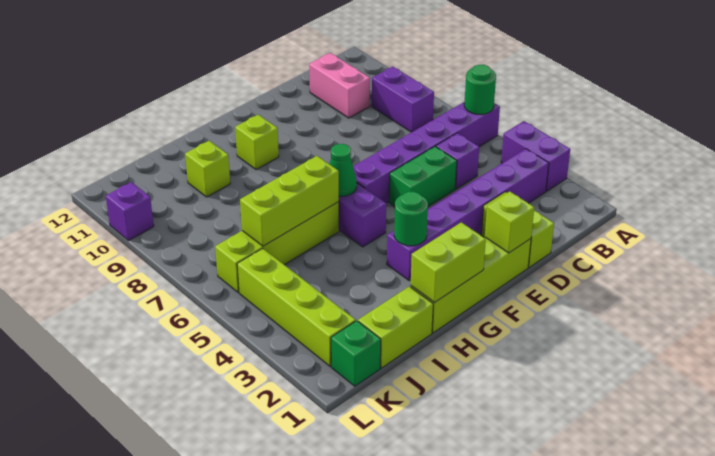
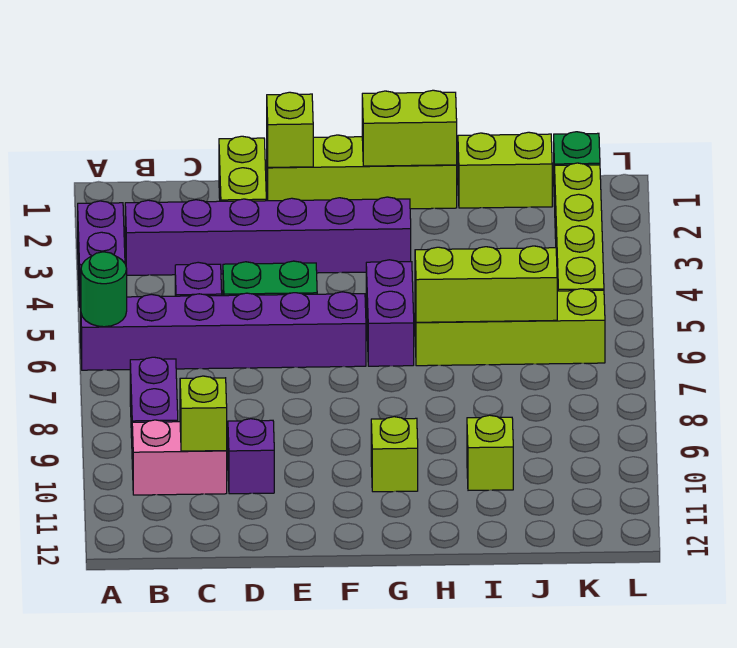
pink brick C10:C11 level 1 -> pink brick B10:C10 level 1
none -> lime brick C10 level 2
green round brick G3 level 2 -> none
green cone G6 level 2 -> none
purple brick L10 level 1 -> purple brick D10 level 1

